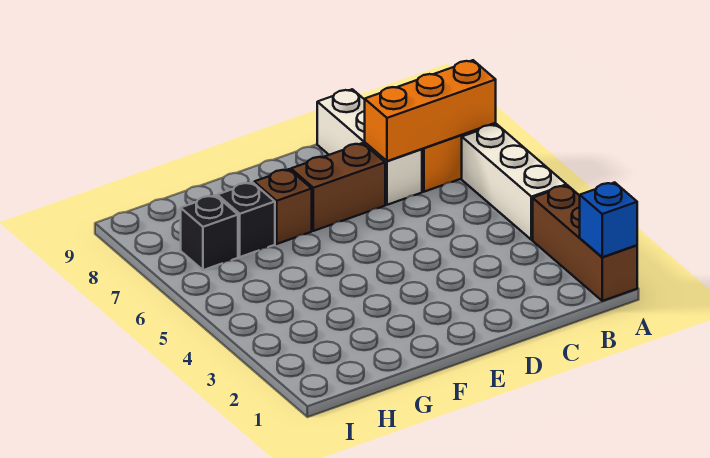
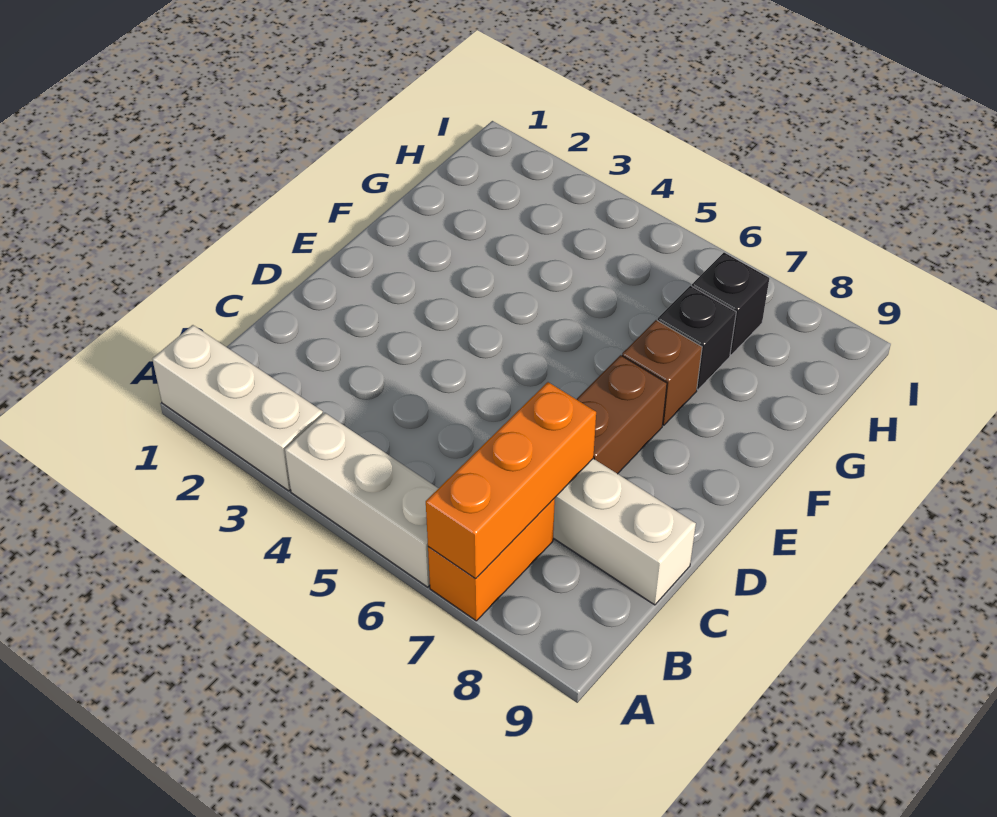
brown brick A1:A3 level 1 -> white brick A1:A3 level 1
blue brick A1 level 2 -> none

